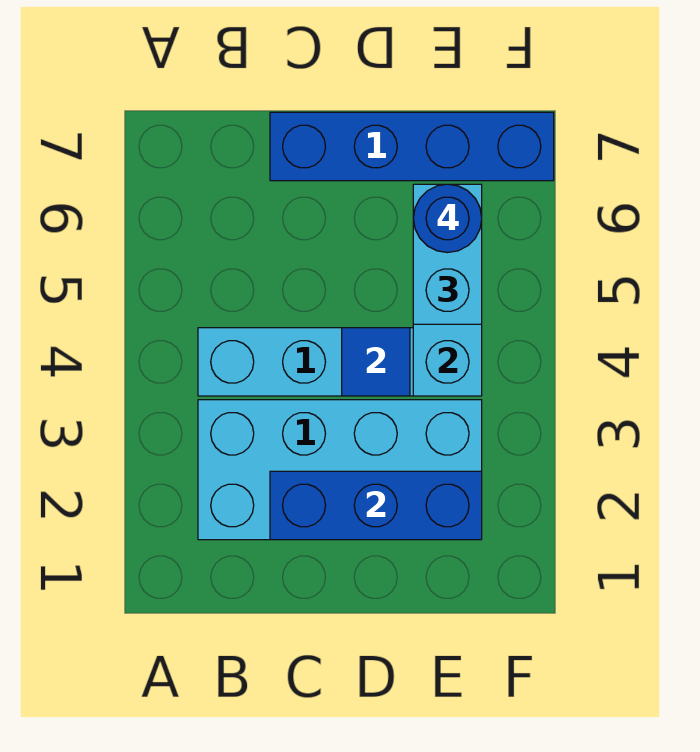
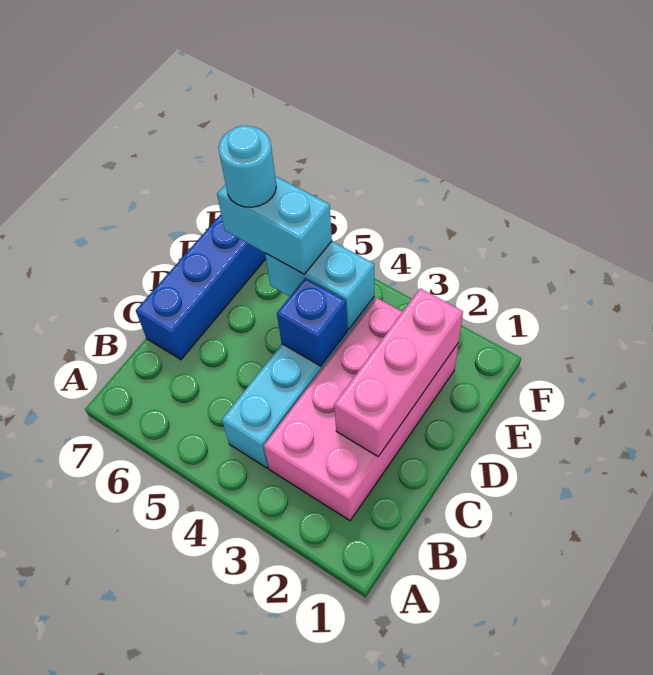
cyan brick B2:E3 level 1 -> pink brick B2:E3 level 1
blue brick C2:E2 level 2 -> pink brick C2:E2 level 2
blue tile D4 level 2 -> blue brick D4 level 2
blue round brick E6 level 4 -> cyan round brick E6 level 4

